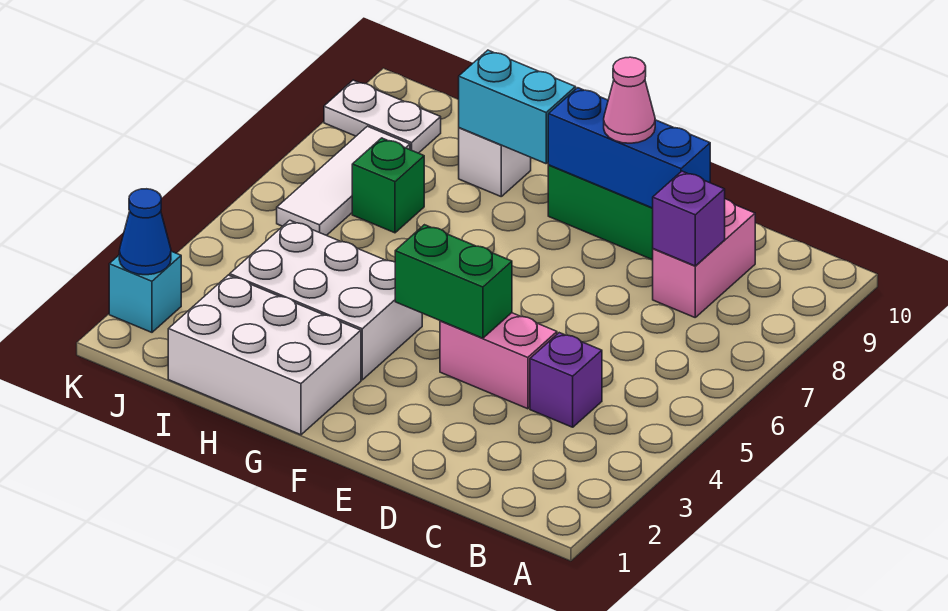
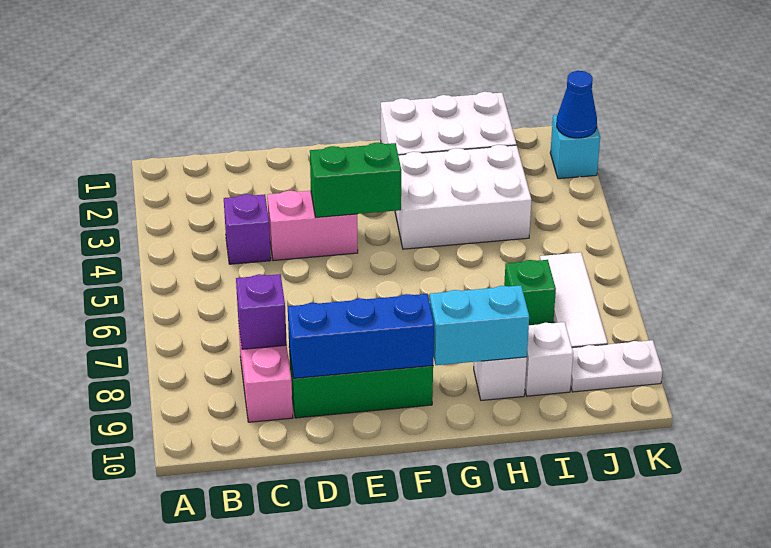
pink cone E9 level 3 -> none
none -> white brick I9 level 1

